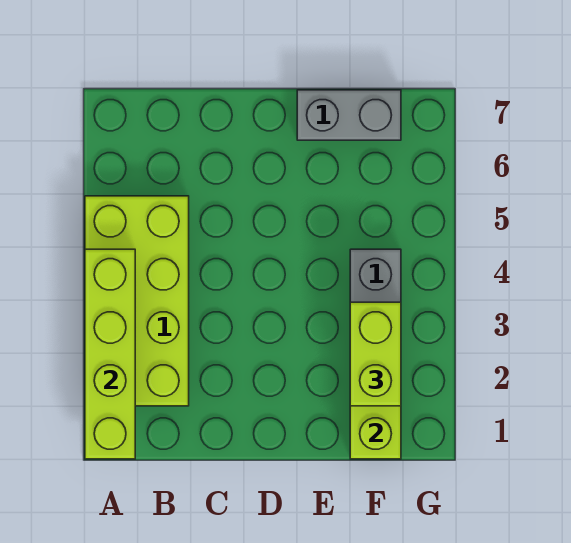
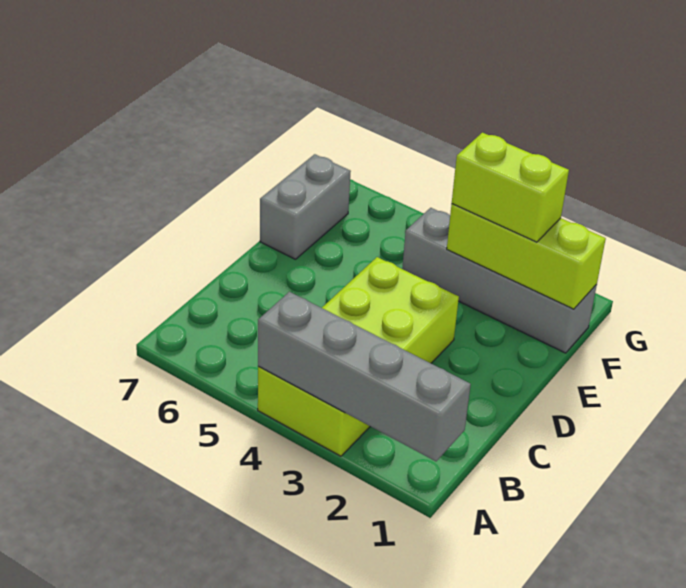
lime brick A1:A4 level 2 -> grey brick A1:A4 level 2
lime brick A2:B5 level 1 -> lime brick A3:D4 level 1

